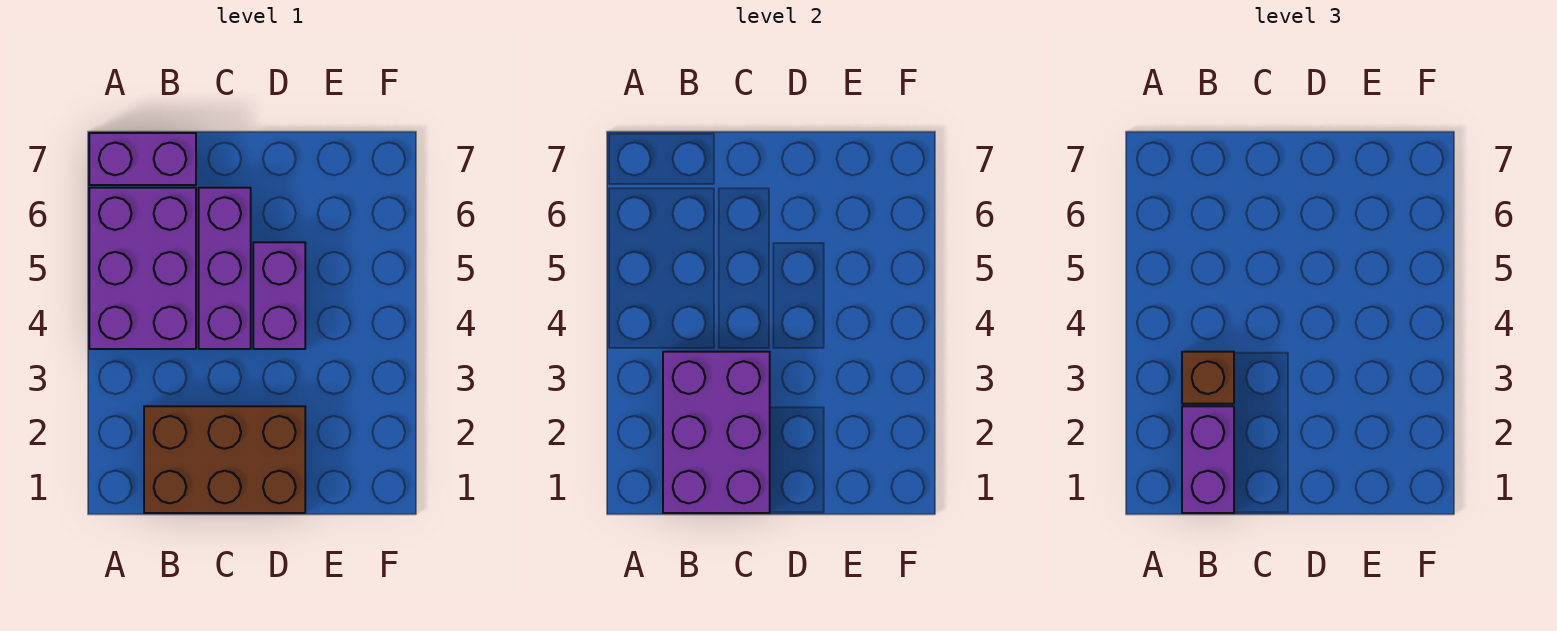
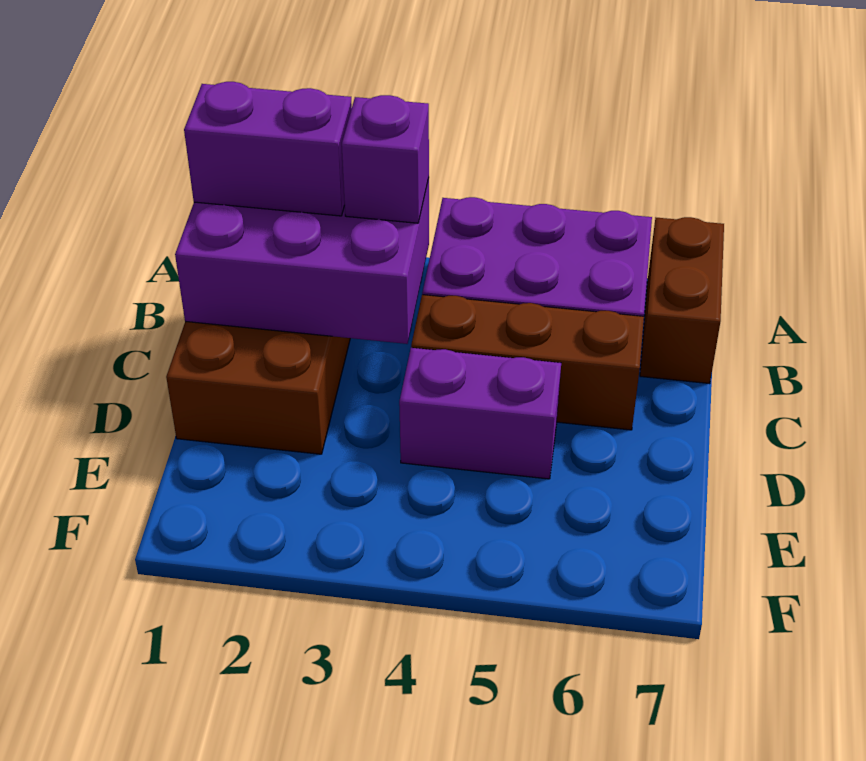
purple brick A7:B7 level 1 -> brown brick A7:B7 level 1
brown brick B3 level 3 -> purple brick B3 level 3
purple brick C4:C6 level 1 -> brown brick C4:C6 level 1

